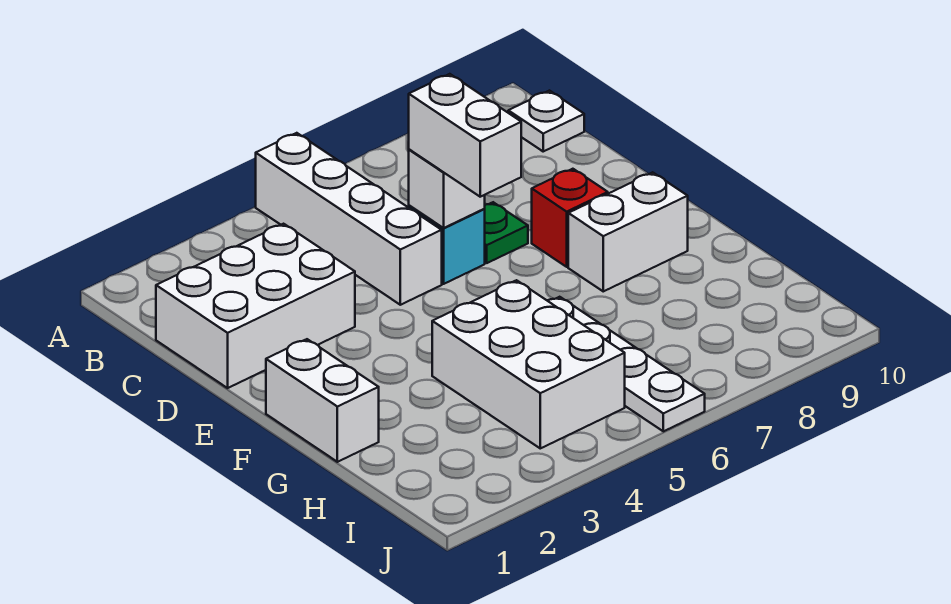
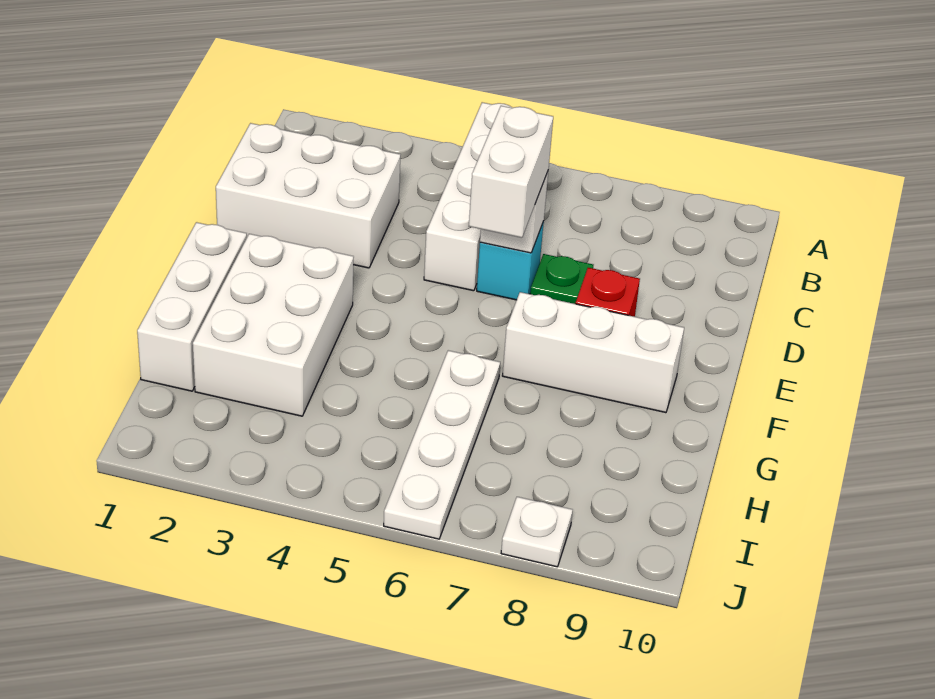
white plate B10 level 1 -> white plate J8 level 1
white brick F1:G1 level 1 -> white brick F1:H1 level 1
white brick F8:F9 level 1 -> white brick F7:F9 level 1
white brick G4:I5 level 1 -> white brick F2:H3 level 1

